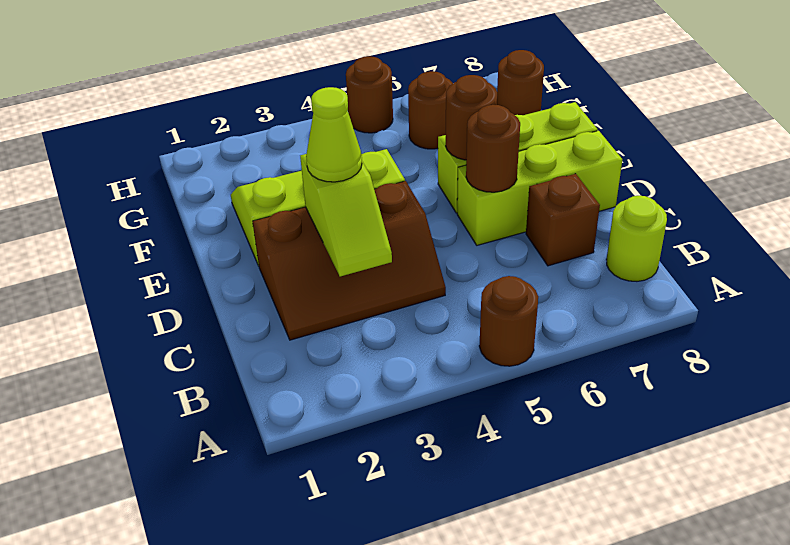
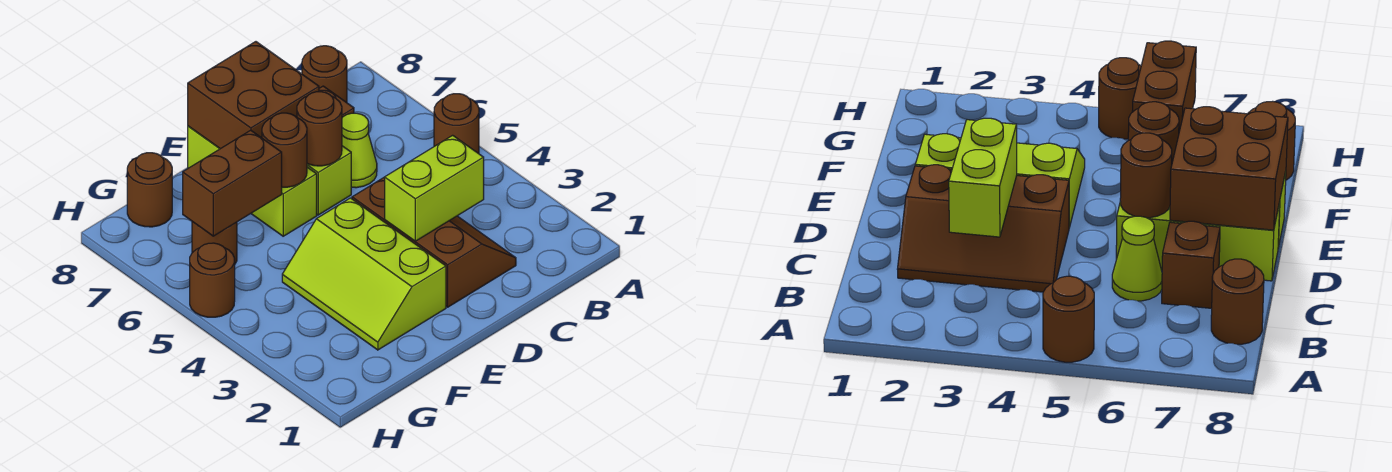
lime round brick B8 level 1 -> brown round brick B8 level 1
lime slope C3:D3 level 2 top D -> lime brick C3:D3 level 2
lime cone D3 level 3 -> lime cone C6 level 1
none -> brown brick D7:E8 level 2
none -> brown brick F6:G6 level 2

